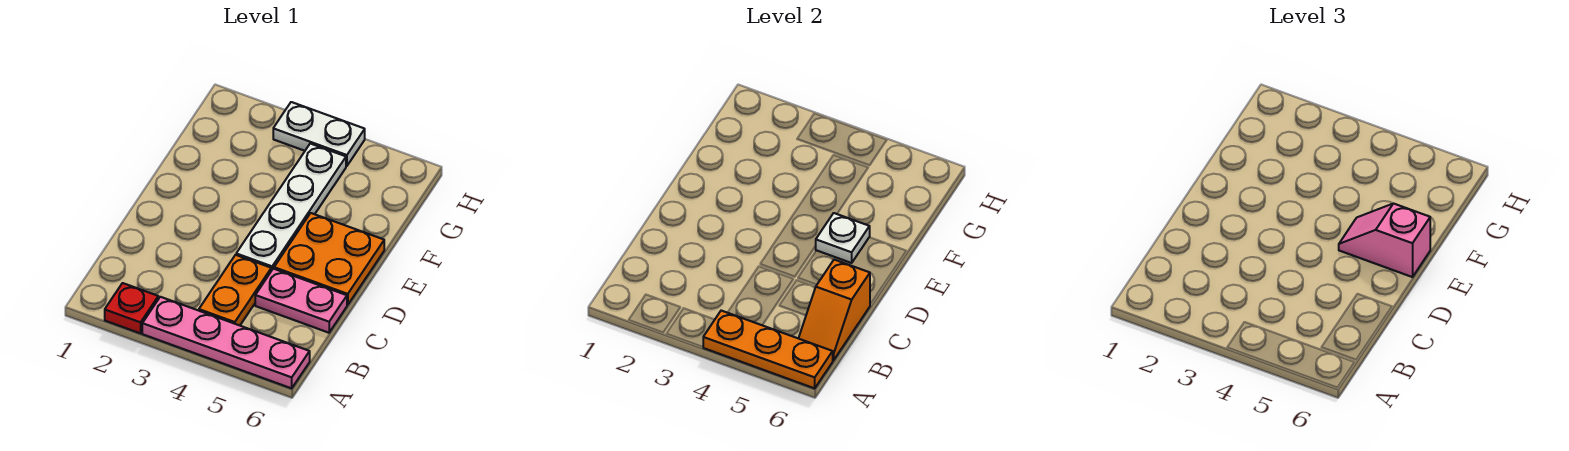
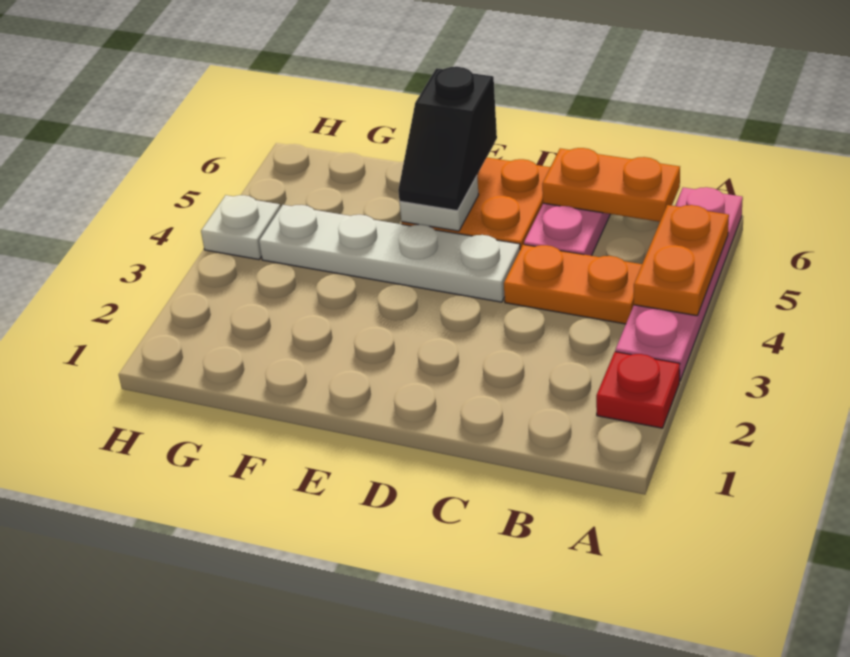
orange plate A4:A6 level 2 -> orange plate A4:A5 level 2
orange slope B6:C6 level 2 top C -> orange plate B6:C6 level 2
pink slope E5:E6 level 3 top 6 -> black slope E5:E6 level 3 top 6
white plate H3:H4 level 1 -> white plate H4 level 1

